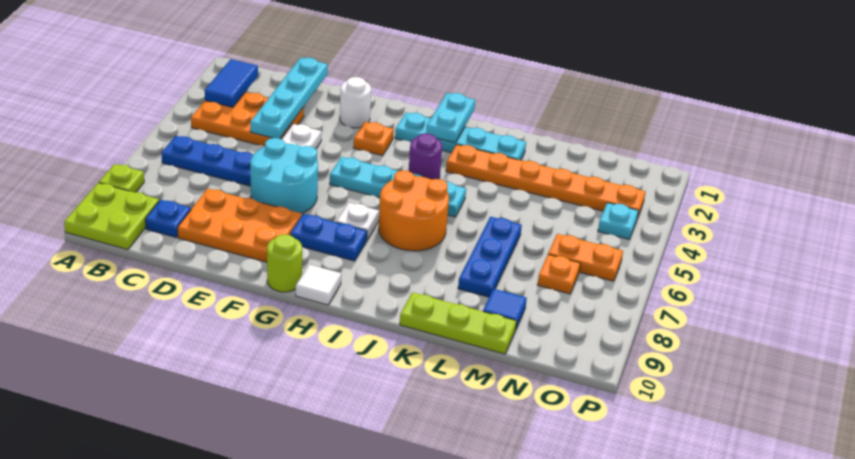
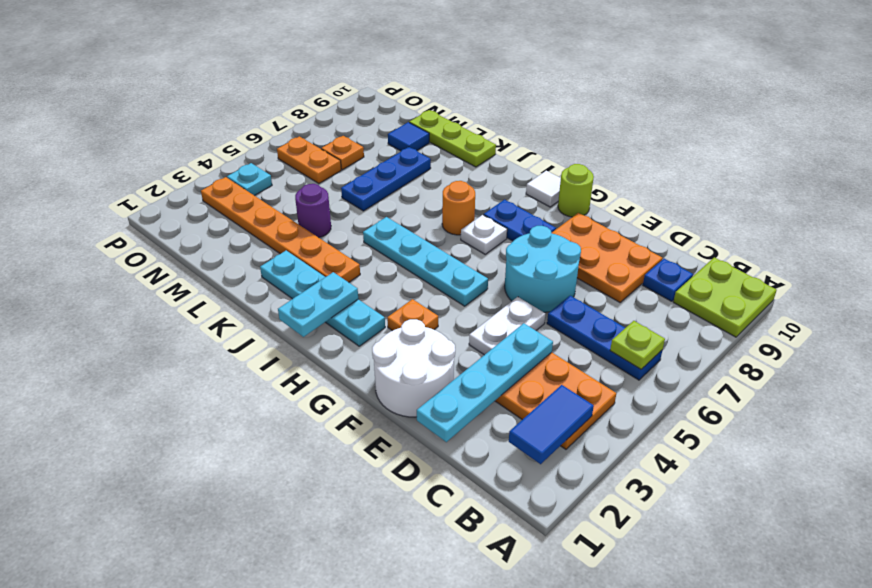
lime plate A8 level 1 -> lime plate B6 level 2
white round brick F2 level 1 -> white round brick E1:F2 level 1
purple round brick I4 level 1 -> purple round brick L4 level 1
orange round brick I6:J7 level 1 -> orange round brick I7 level 1

